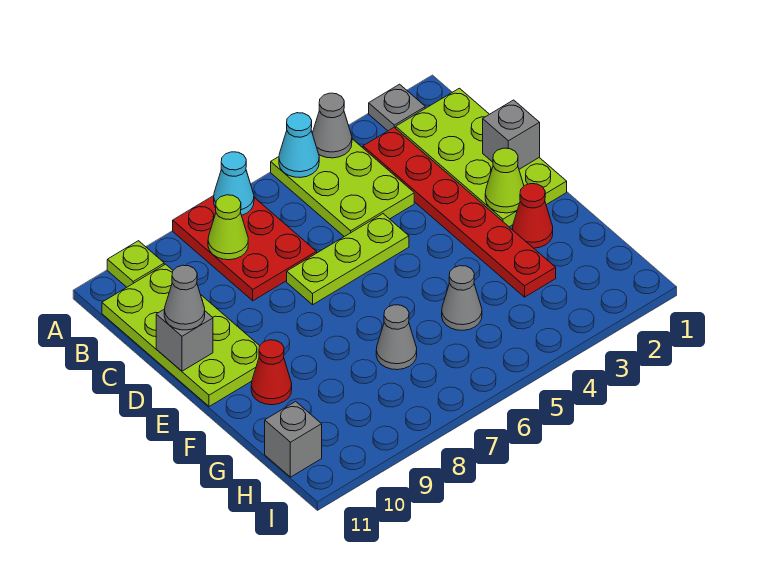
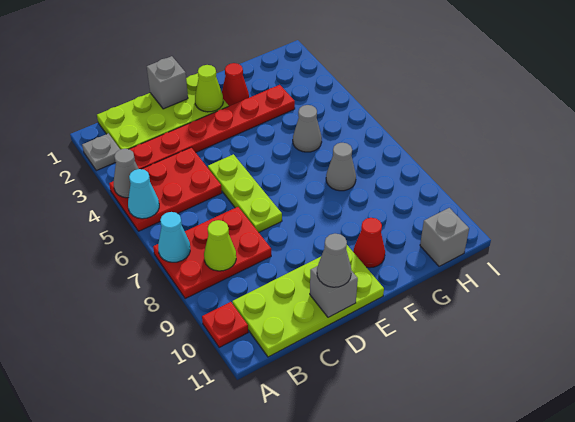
lime plate A4:C5 level 1 -> red plate A4:C5 level 1
lime plate A10 level 1 -> red plate A10 level 1

